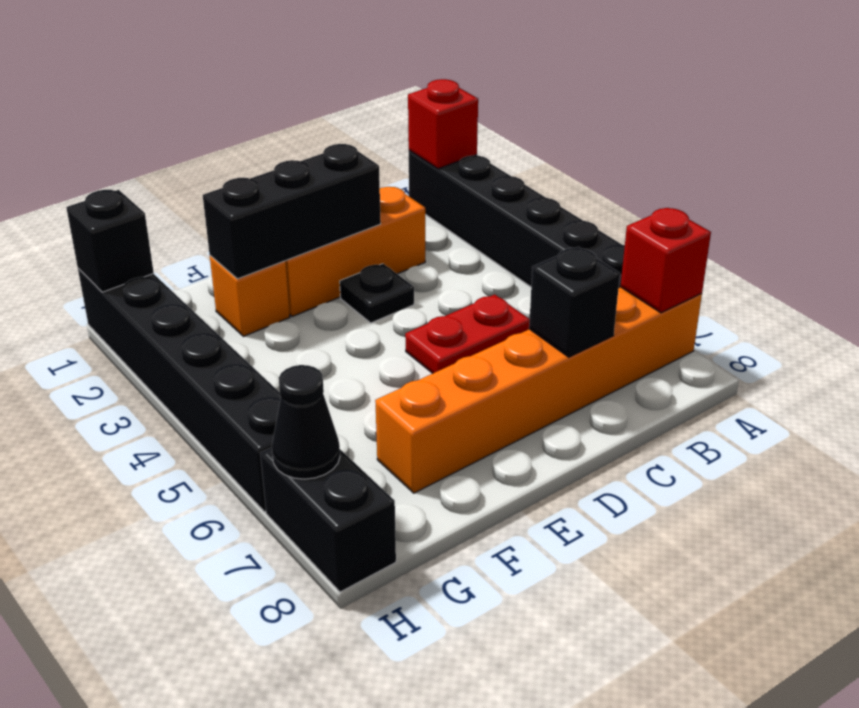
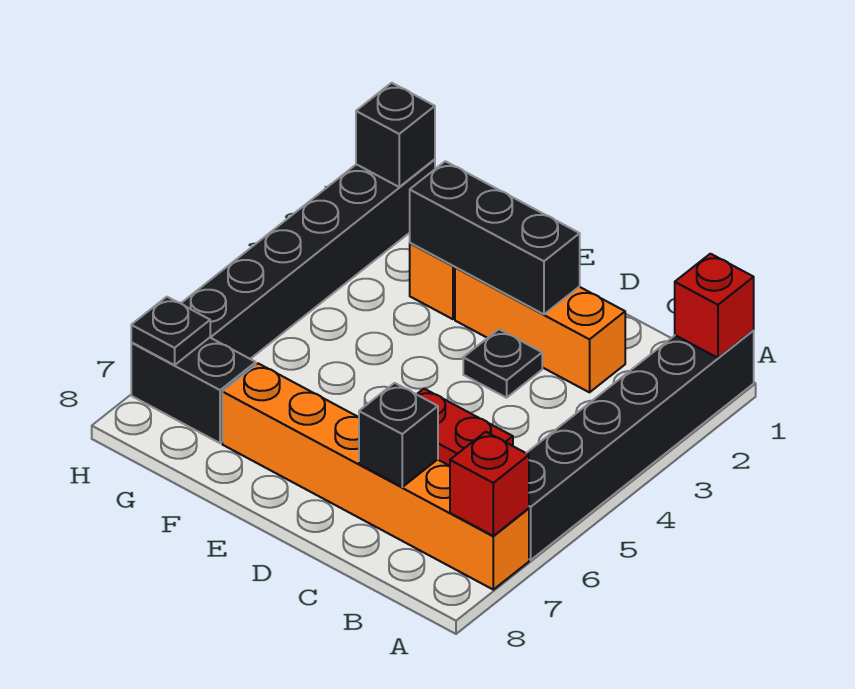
black brick H7:H8 level 1 -> black brick G7:H7 level 1
black cone H7 level 2 -> black plate H7 level 2

